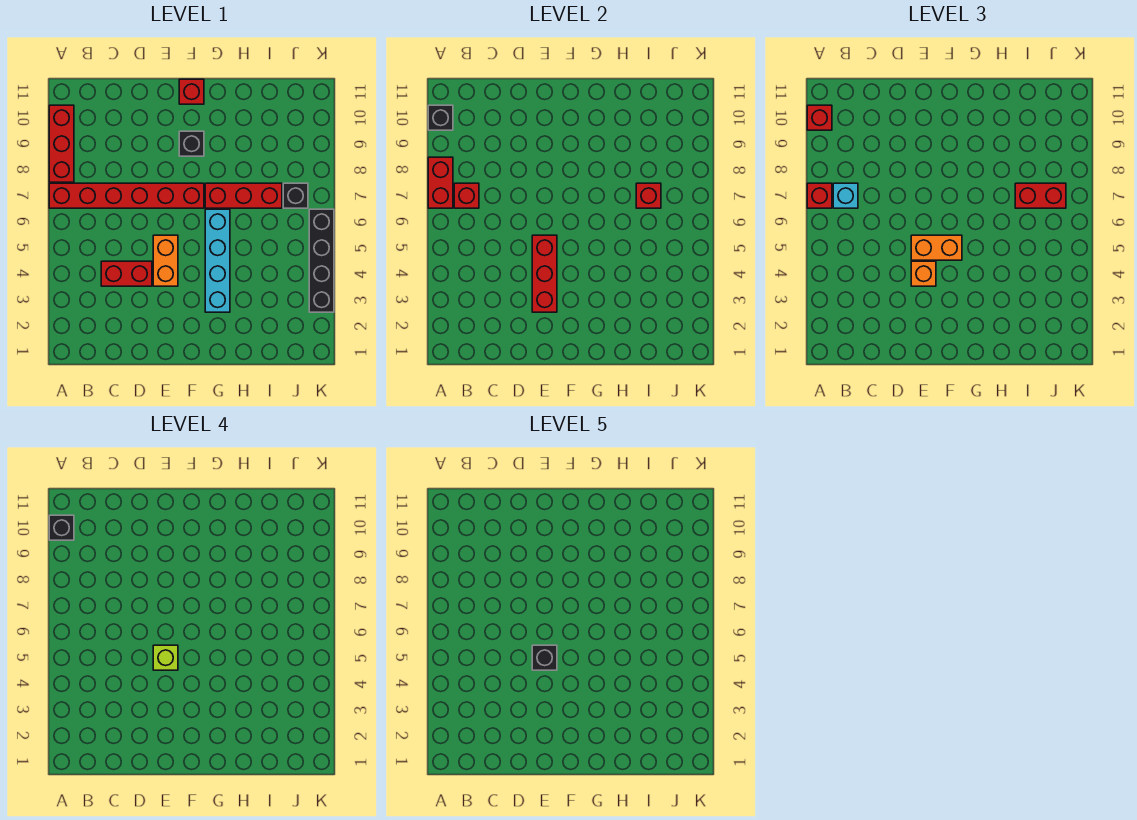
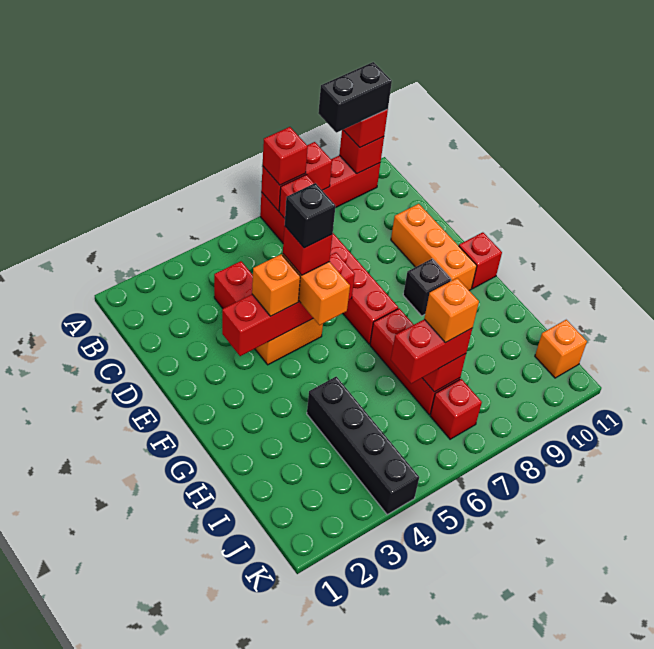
black brick A10 level 2 -> red brick A10 level 2
black brick A10 level 4 -> black brick A9:A10 level 4
cyan brick B7 level 3 -> none
none -> orange brick D10:F10 level 1
red brick E3:E5 level 2 -> red brick E3:E6 level 2
lime brick E5 level 4 -> red brick E5 level 4
cyan brick G3:G6 level 1 -> none
red brick I7:J7 level 3 -> red brick I6:I7 level 3
none -> orange brick I7 level 4
black brick J7 level 1 -> red brick J7 level 1
none -> orange brick J11 level 1
black brick K3:K6 level 1 -> black brick H4:K4 level 1

